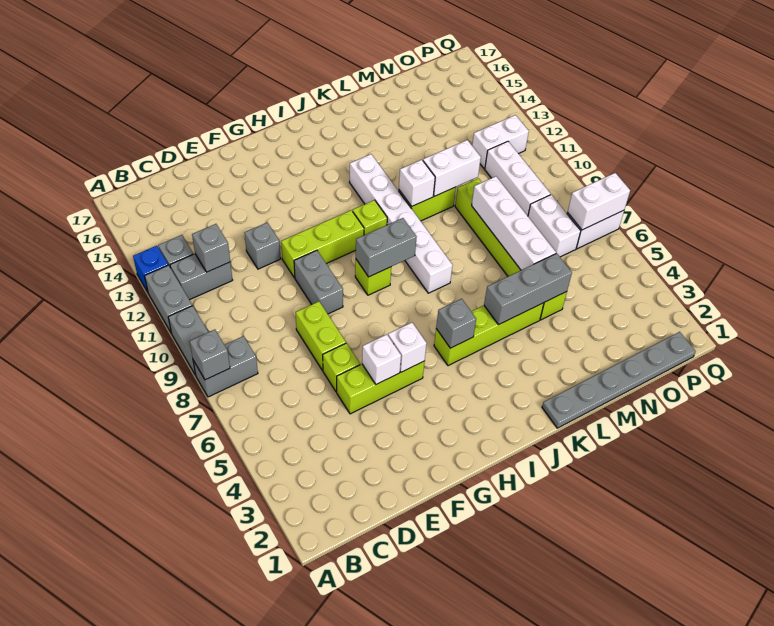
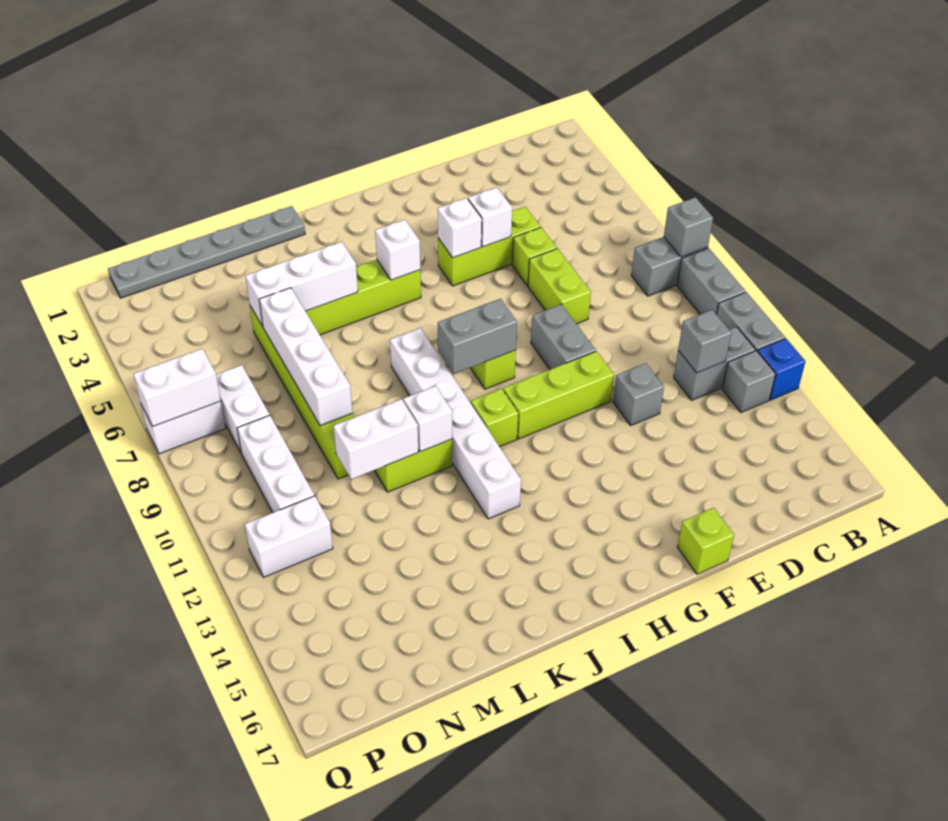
none -> lime brick F17 level 1
grey brick I5 level 2 -> white brick I5 level 2
grey brick K5:M5 level 2 -> white brick K5:M5 level 2

